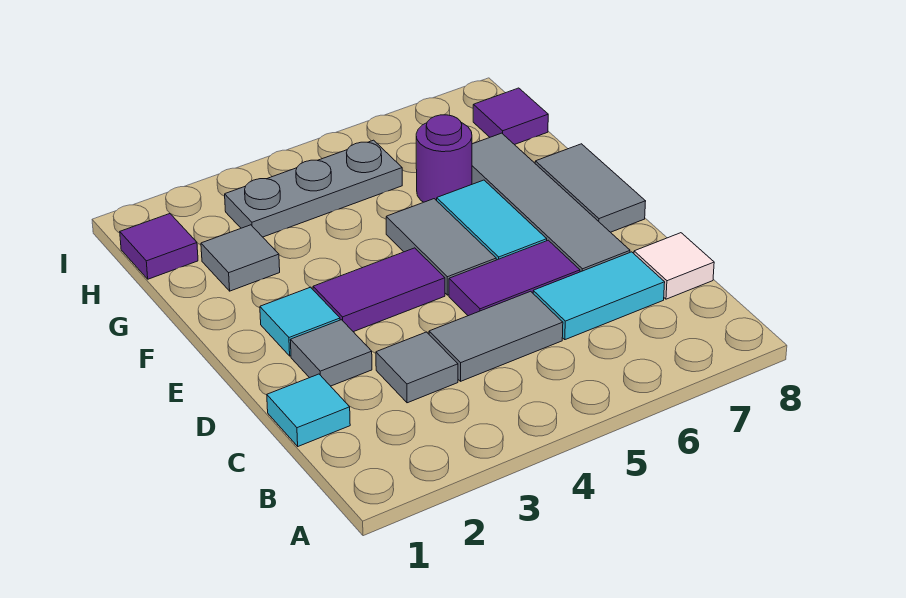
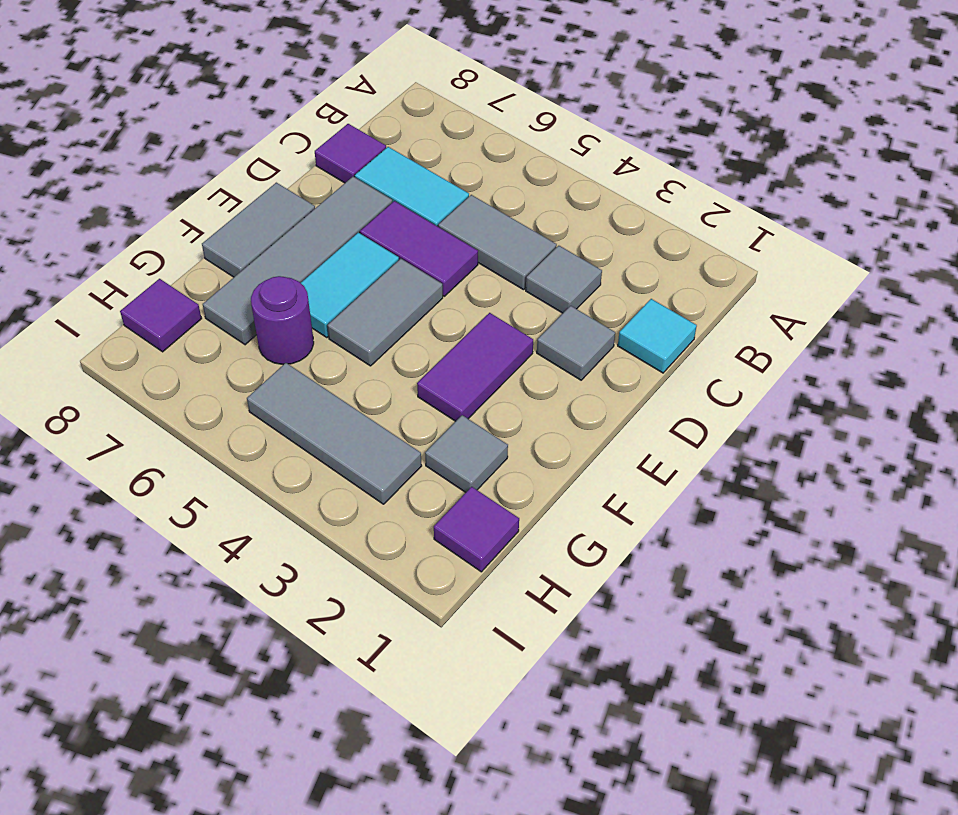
white tile C8 level 1 -> purple tile C8 level 1
cyan tile E2 level 1 -> none
purple tile E3:E4 level 1 -> purple tile E3:F3 level 1
grey plate H3:H5 level 1 -> grey tile H3:H5 level 1

